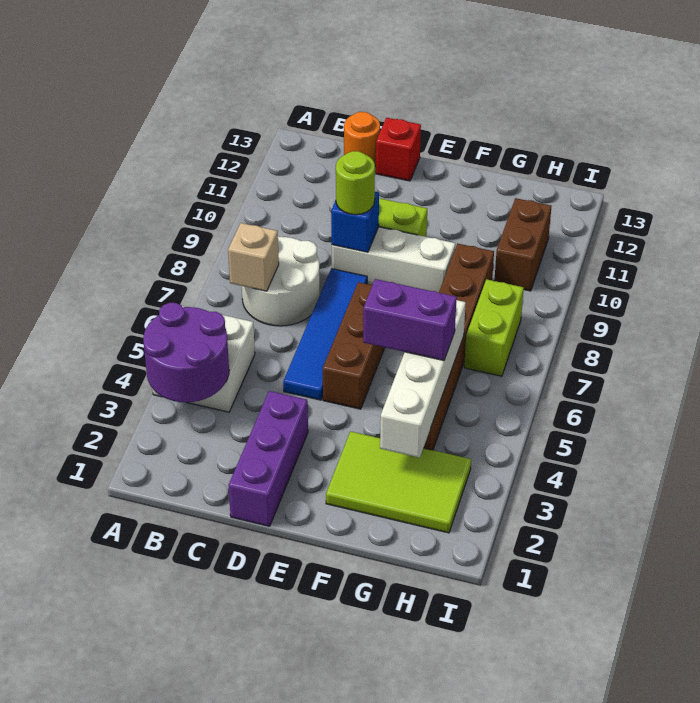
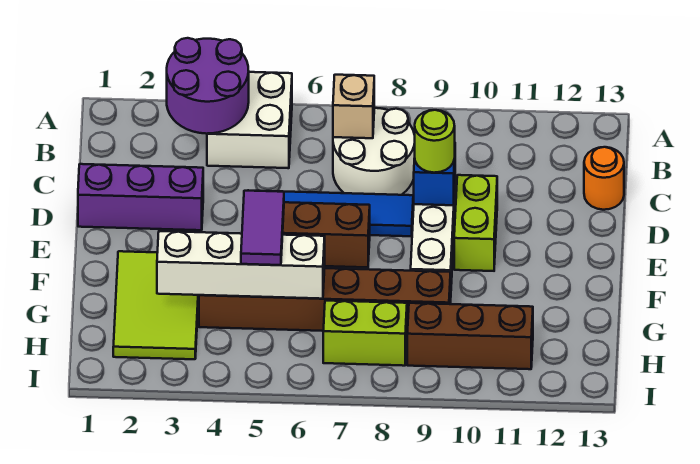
red brick D13 level 1 -> none
purple brick F5:G5 level 3 -> purple tile F5:G5 level 3
brown brick H10:H11 level 1 -> brown brick H9:H11 level 1

